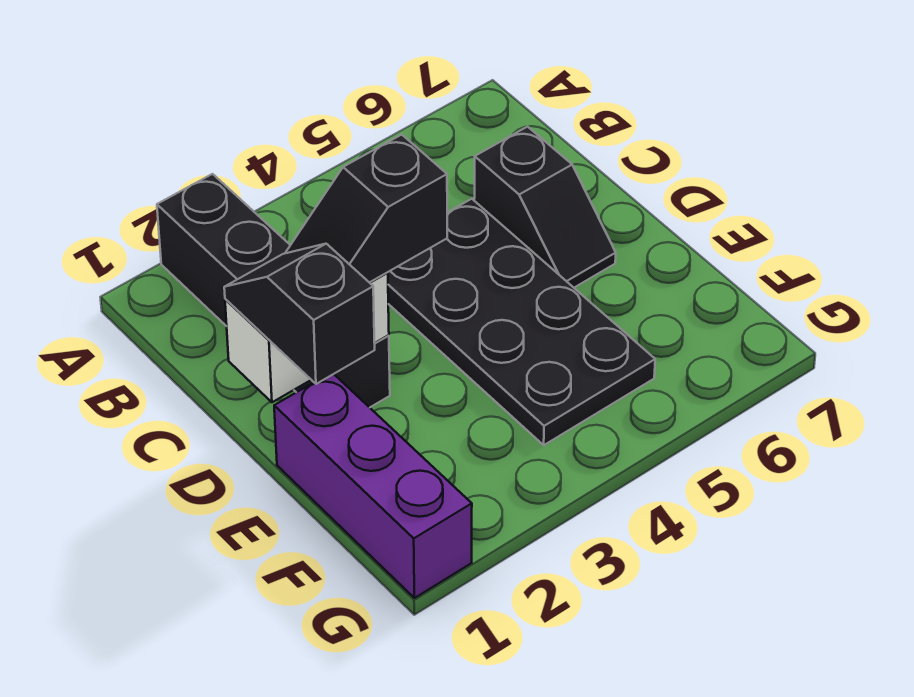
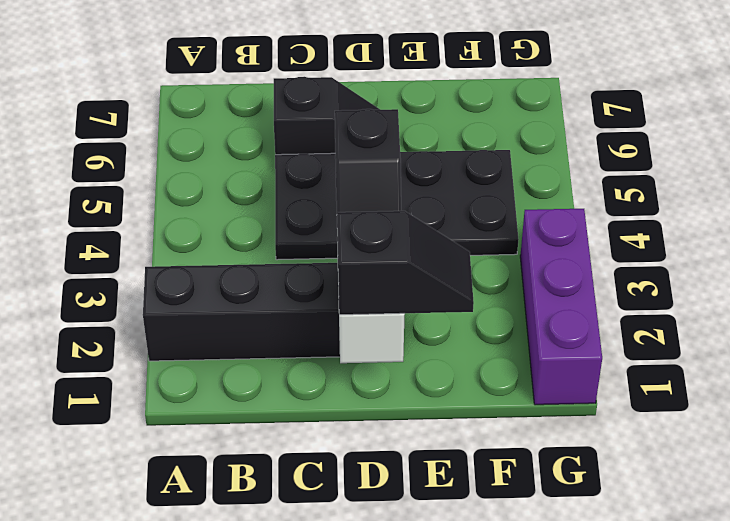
black slope D1:E1 level 3 top E -> black slope D1:E1 level 3 top D
purple brick E1:G1 level 1 -> purple brick G1:G3 level 1

